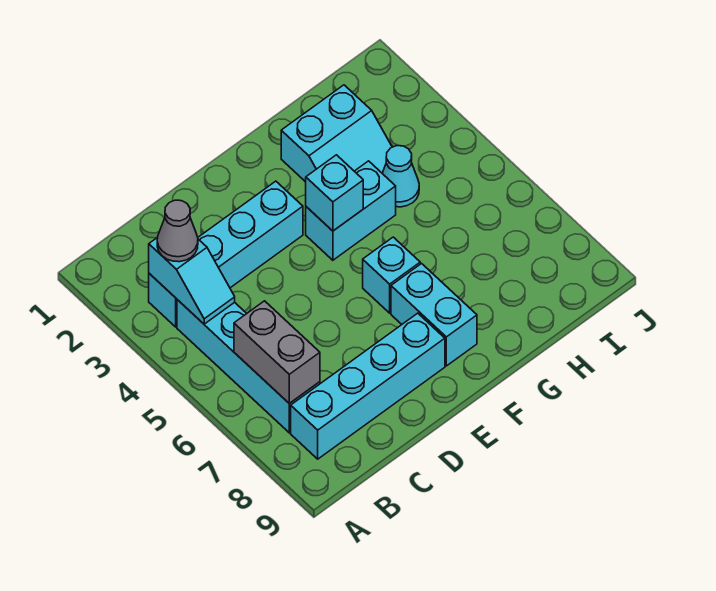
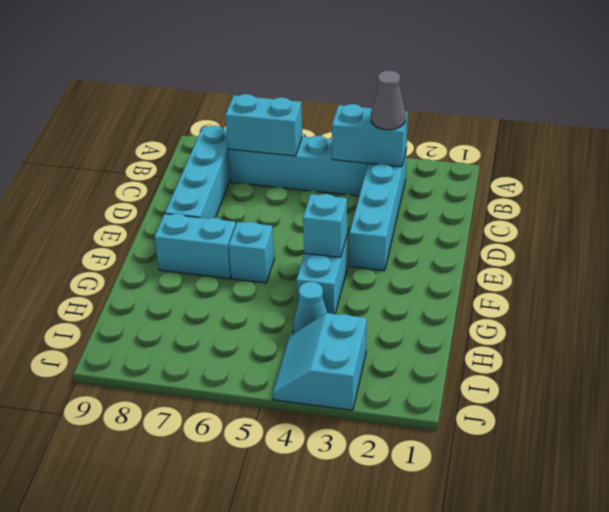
cyan slope B3:B4 level 2 top 3 -> cyan brick B3:B4 level 2
grey brick B6:B7 level 2 -> cyan brick B6:B7 level 2
cyan slope G2:H3 level 1 top 2 -> cyan slope I3:J4 level 1 top 3

